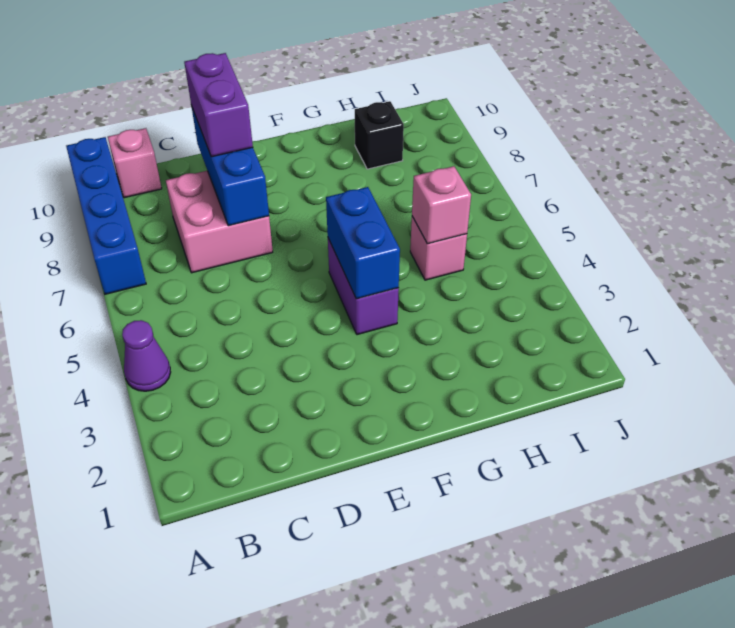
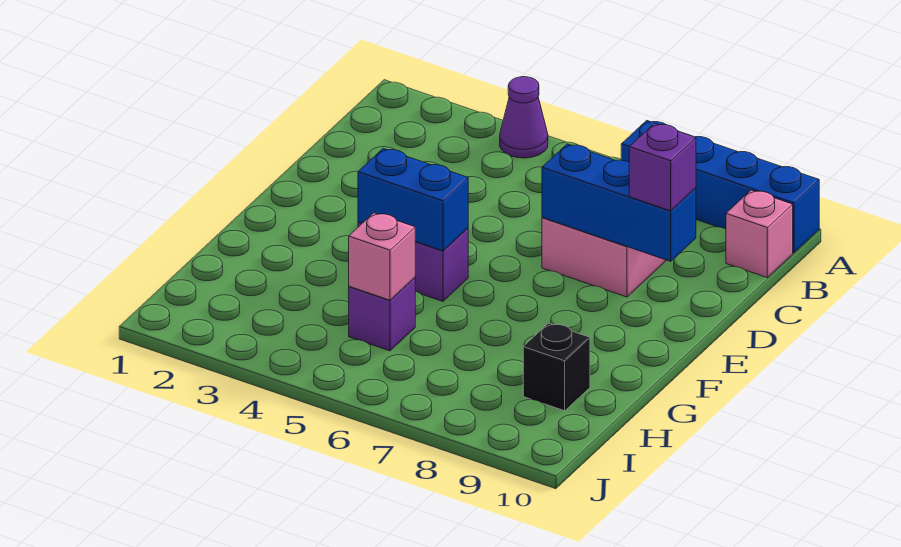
purple brick D8:D9 level 3 -> purple brick D9 level 3
pink brick H5 level 1 -> purple brick H5 level 1

